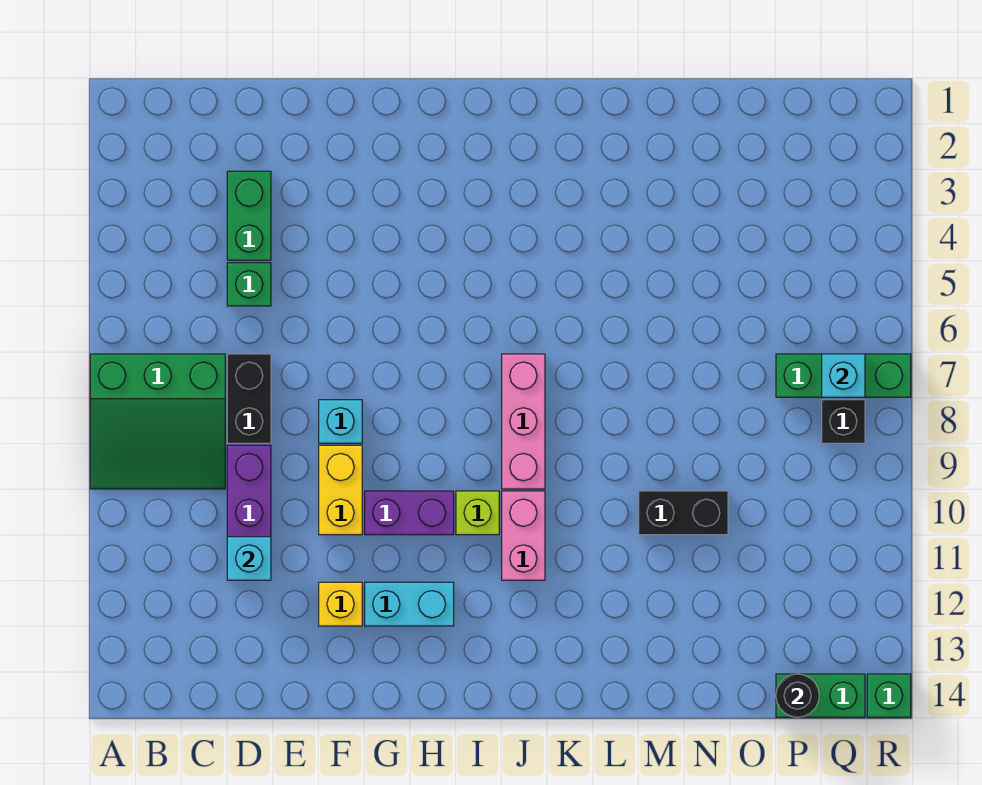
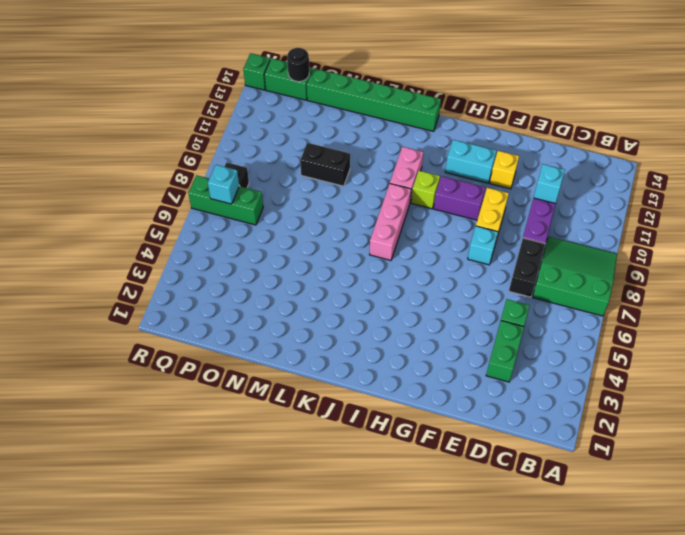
none -> green brick J14:O14 level 1

